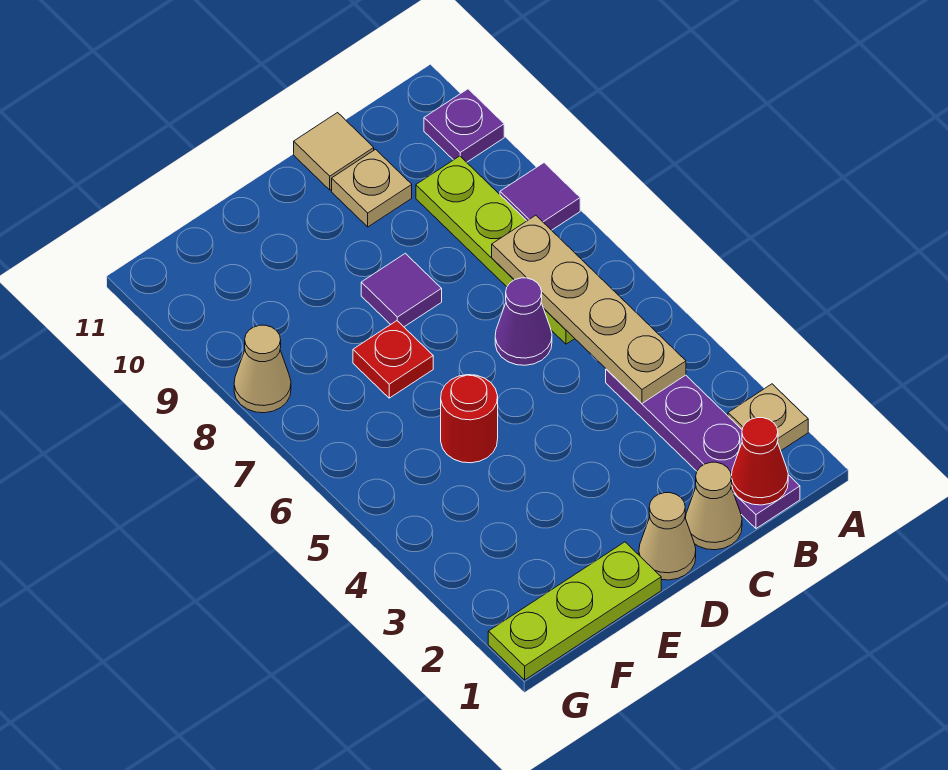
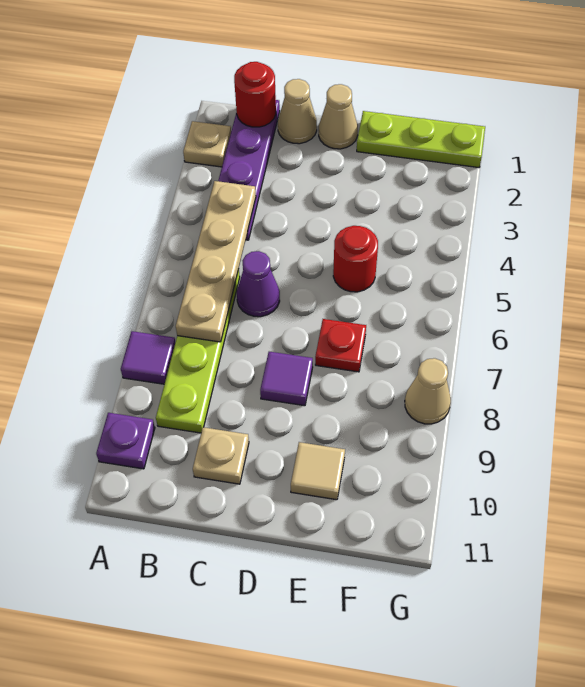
red cone B1 level 2 -> red round brick B1 level 2
tan tile C11 level 1 -> tan tile E10 level 1

